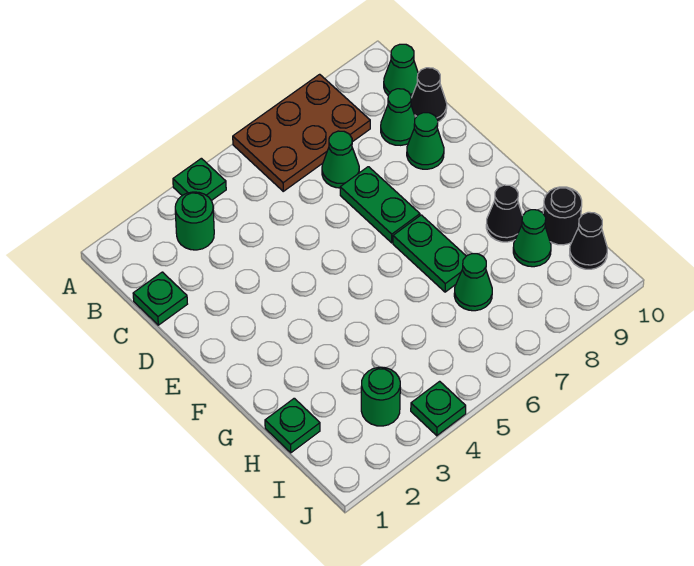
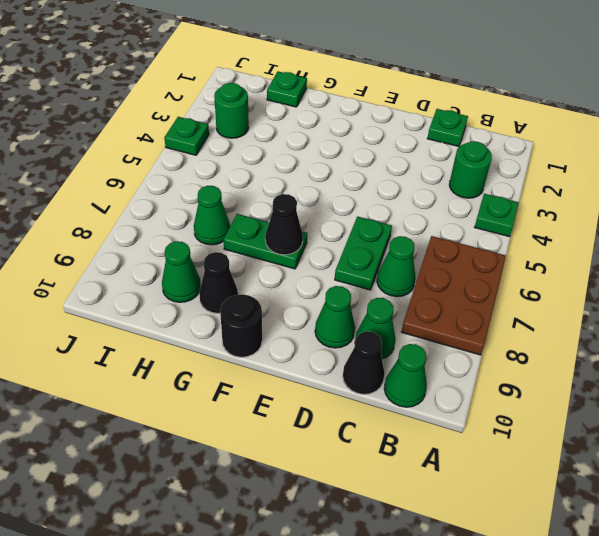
green plate D7:E7 level 1 -> green plate D6:D7 level 1
black round brick H10 level 1 -> black round brick F10 level 1
black cone I10 level 1 -> black cone F7 level 2

